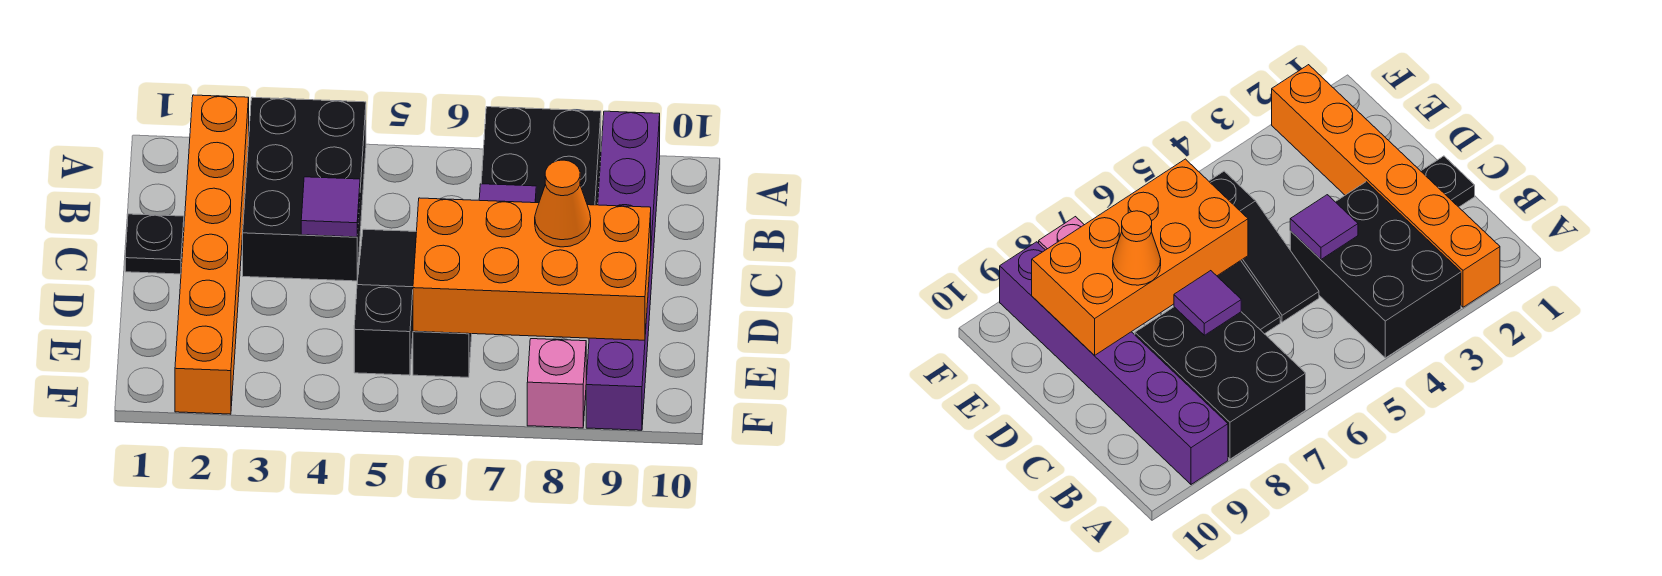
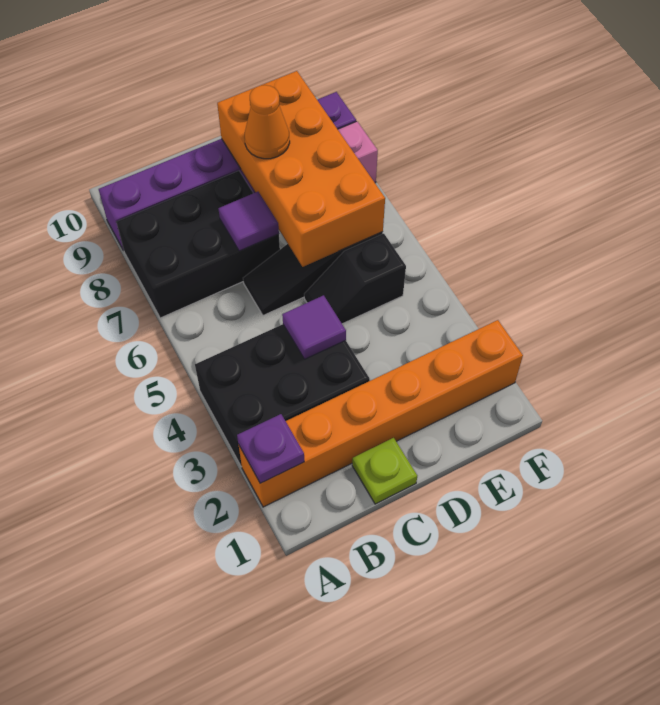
none -> purple plate A2 level 2
black plate C1 level 1 -> lime plate C1 level 1
black slope C5:E5 level 1 top E -> black slope D5:E5 level 1 top E

